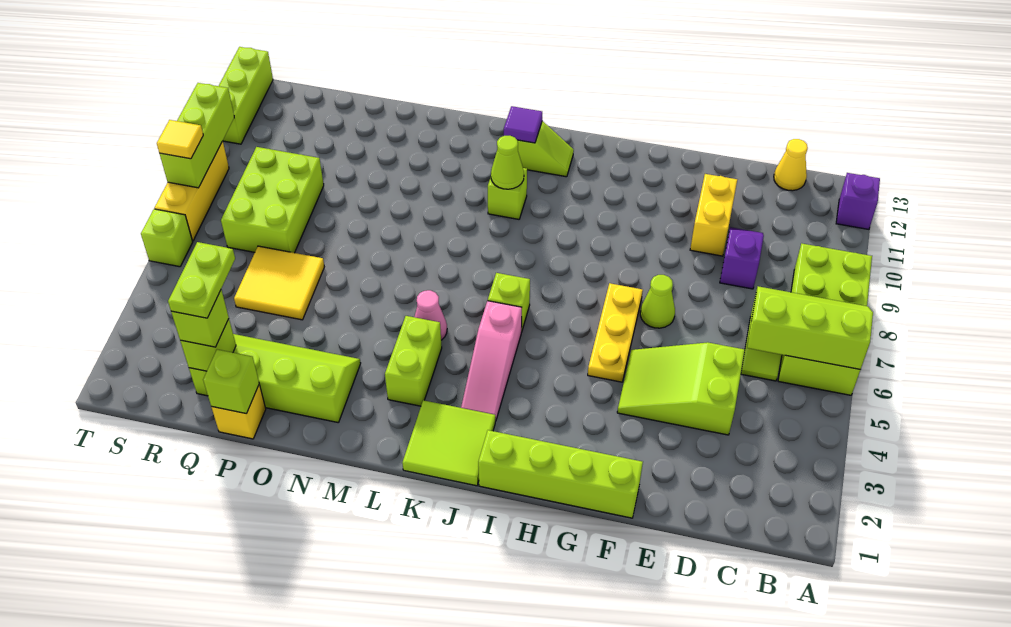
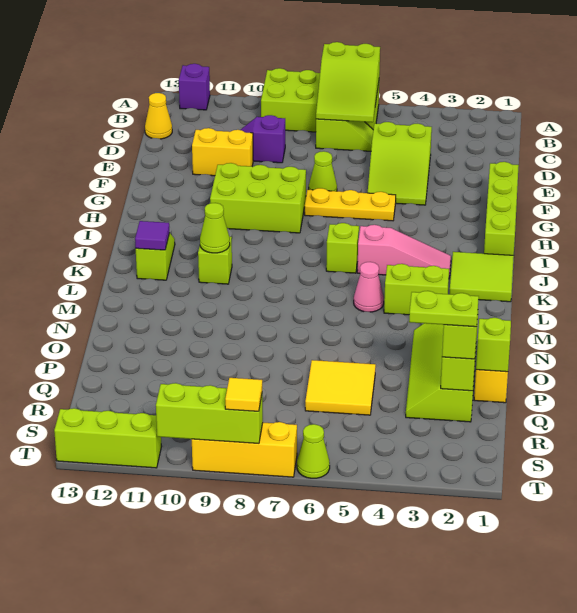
lime slope A6:C7 level 2 top 6 -> lime slope A6:C7 level 2 top A
lime brick Q7:R9 level 1 -> lime brick G8:H10 level 1
lime brick T6 level 1 -> lime cone T6 level 1

